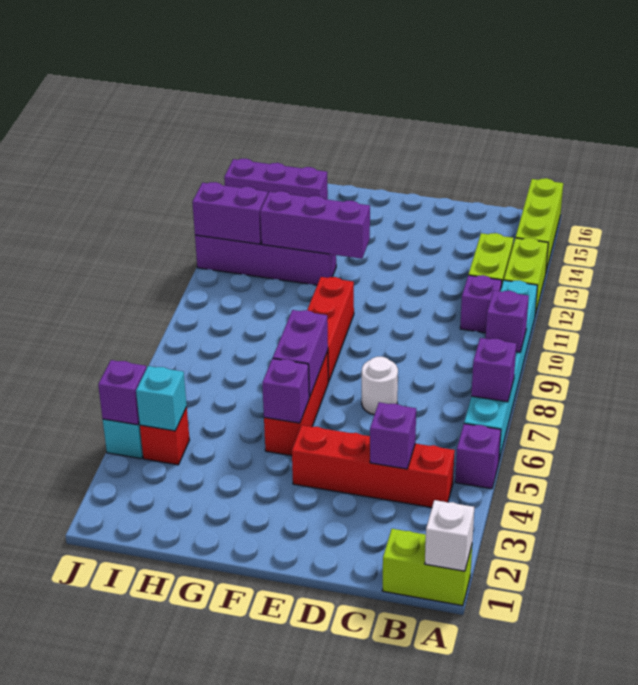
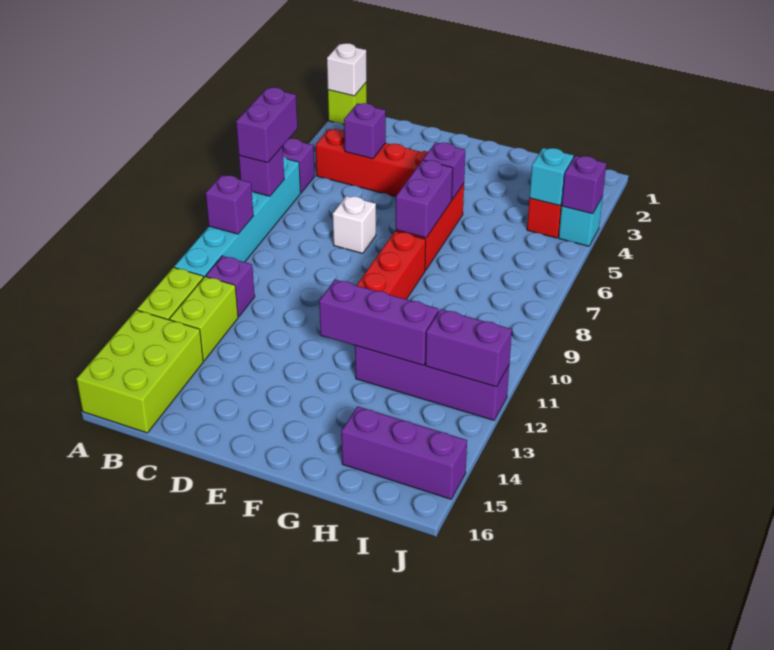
lime brick A1:B1 level 1 -> lime brick A1 level 1
none -> purple brick A6:A7 level 3
lime brick A14:A16 level 1 -> lime brick A14:B16 level 1
white round brick D7 level 1 -> white brick D7 level 1

